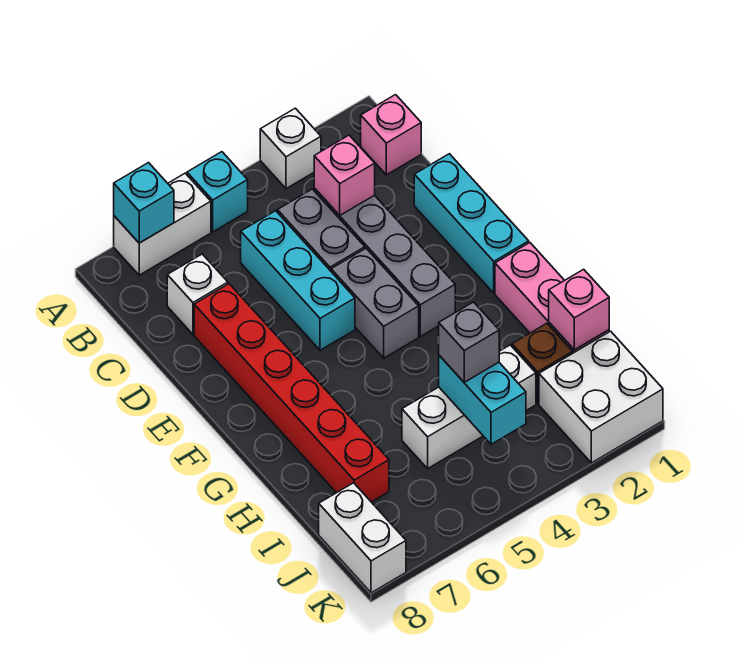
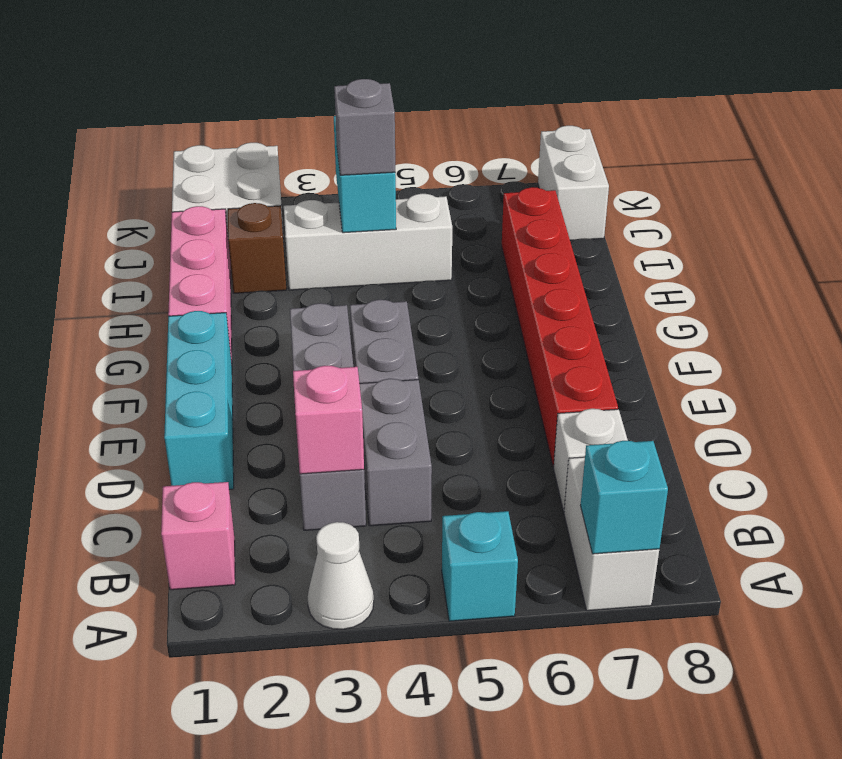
white brick A3 level 1 -> white cone A3 level 1
white brick A6:A7 level 1 -> white brick A7:B7 level 1
cyan brick C5:E5 level 1 -> none
pink brick I1 level 2 -> none

